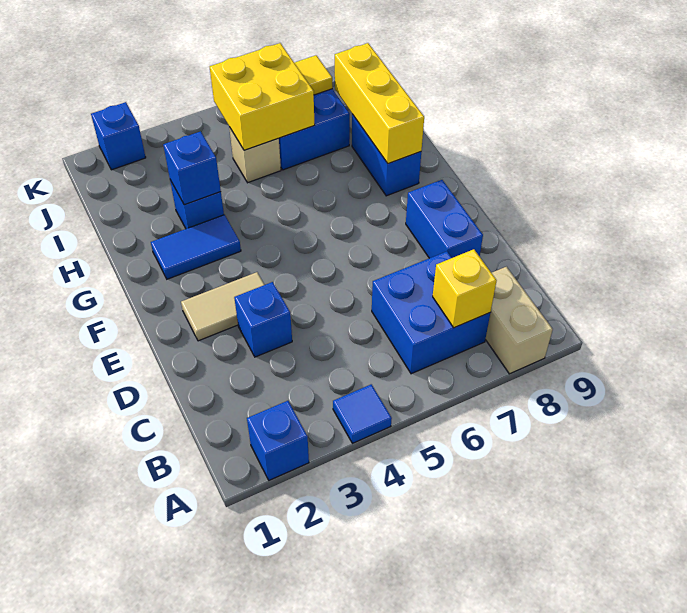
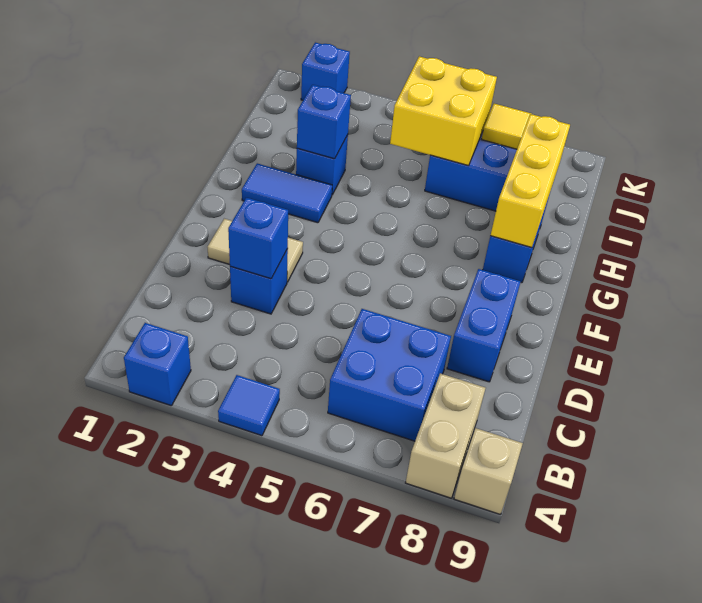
yellow brick B7 level 2 -> none
none -> blue brick D3 level 2
tan brick I5 level 1 -> tan brick A9 level 1

